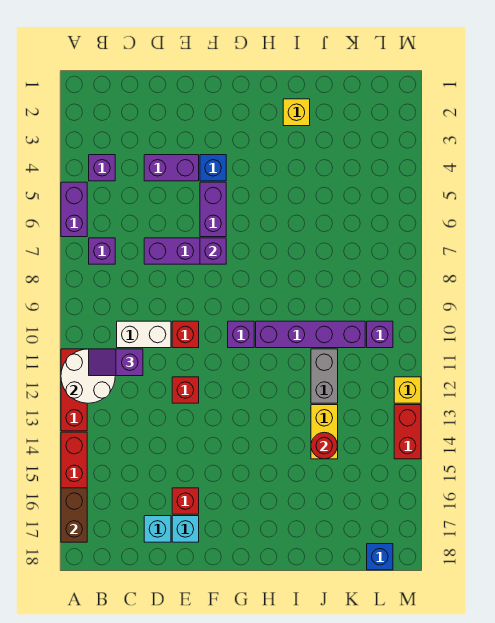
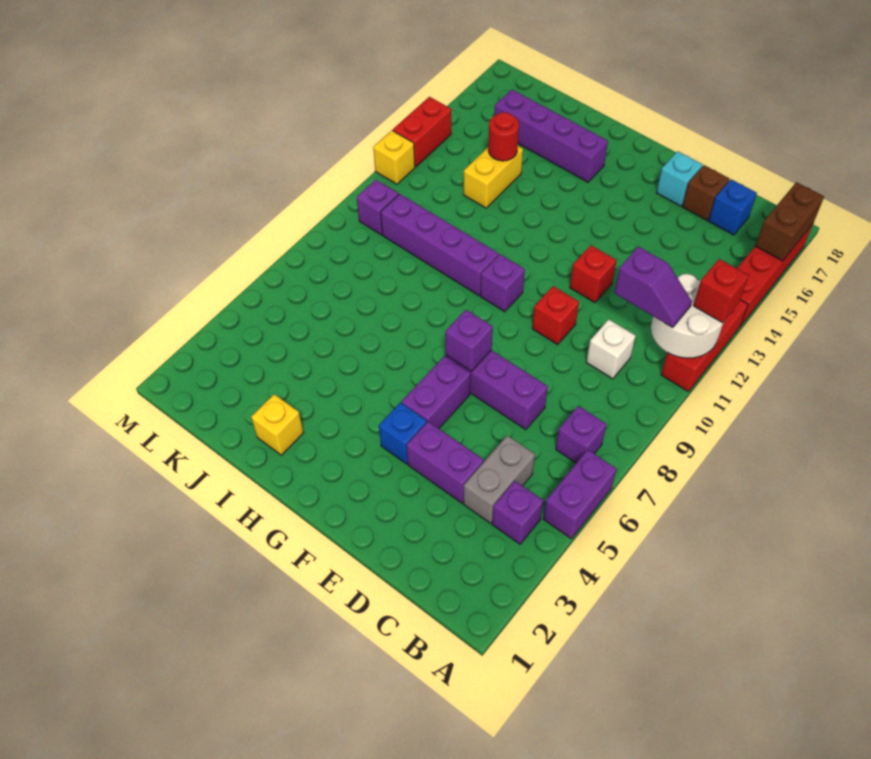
white brick C10:D10 level 1 -> white brick C10 level 1
cyan brick D17 level 1 -> brown brick D17 level 1
red brick E16 level 1 -> red brick A12 level 3
none -> purple brick H16:K16 level 1
grey brick J11:J12 level 1 -> grey brick C4:C5 level 1
blue brick L18 level 1 -> blue brick C17 level 1

